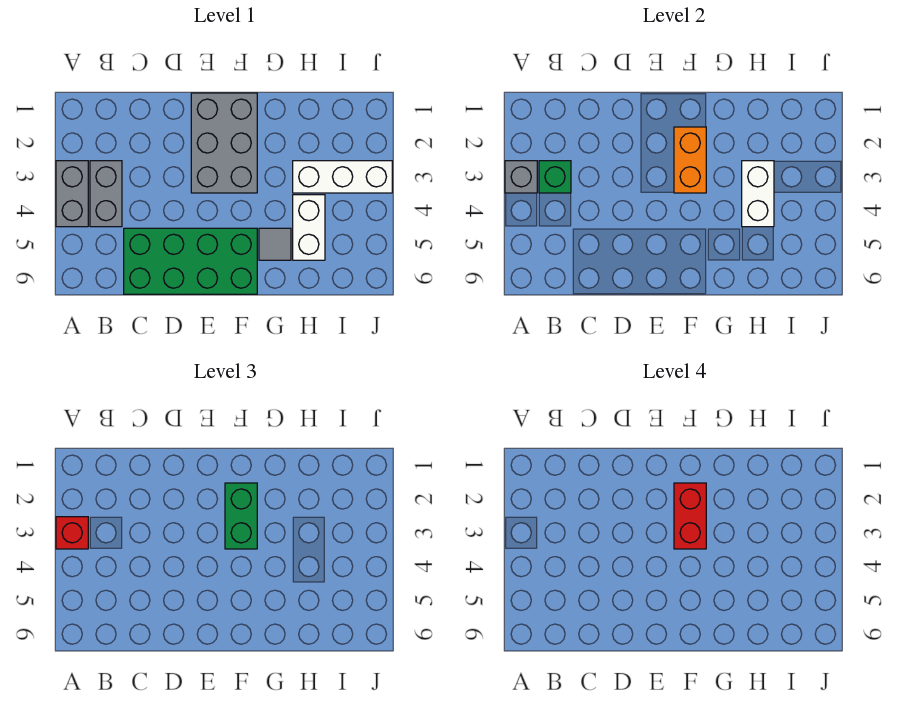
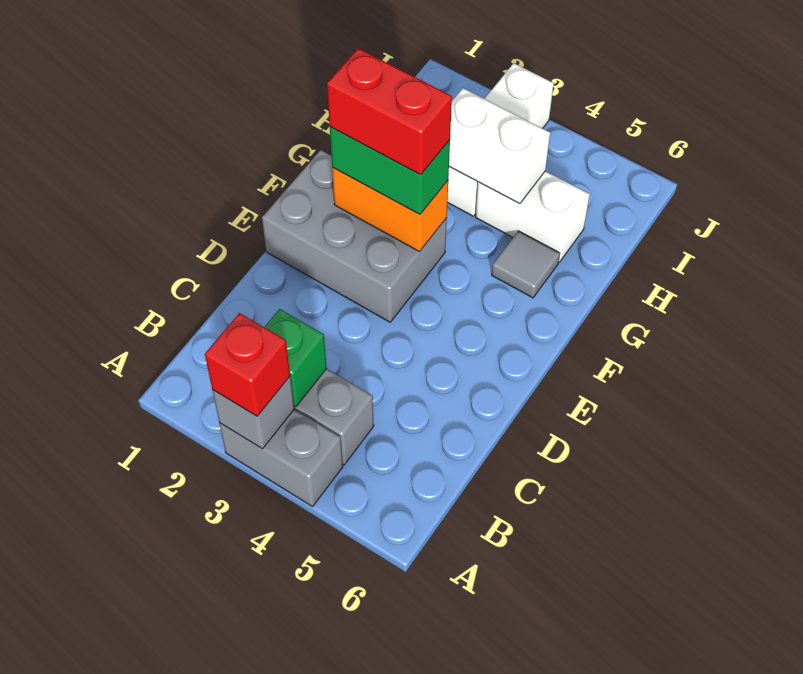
green brick C5:F6 level 1 -> none

